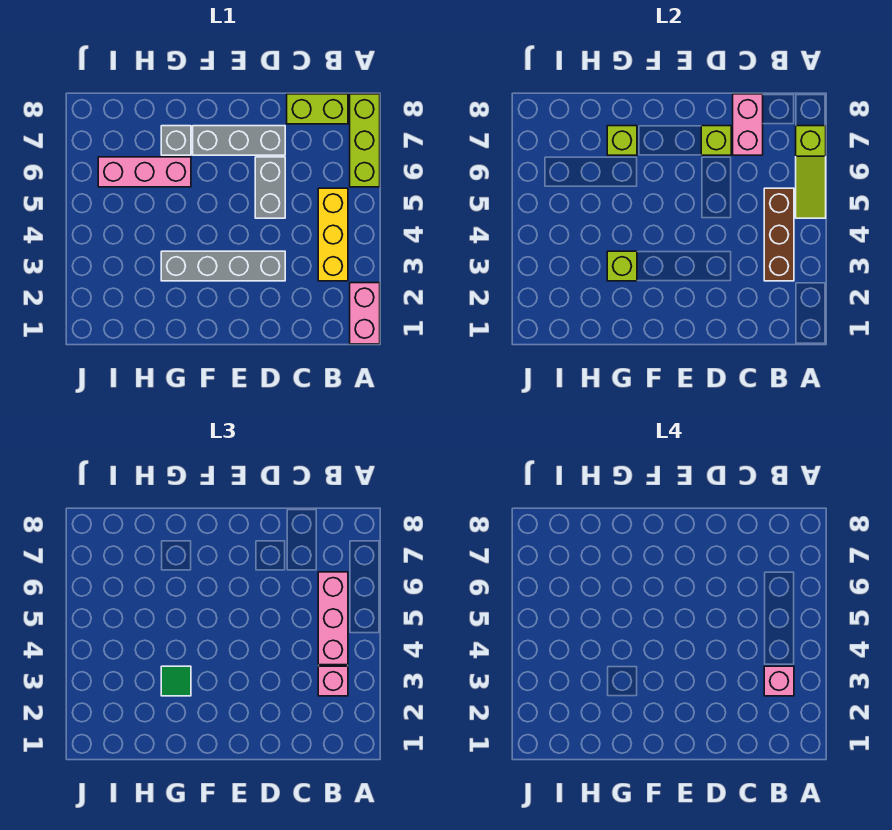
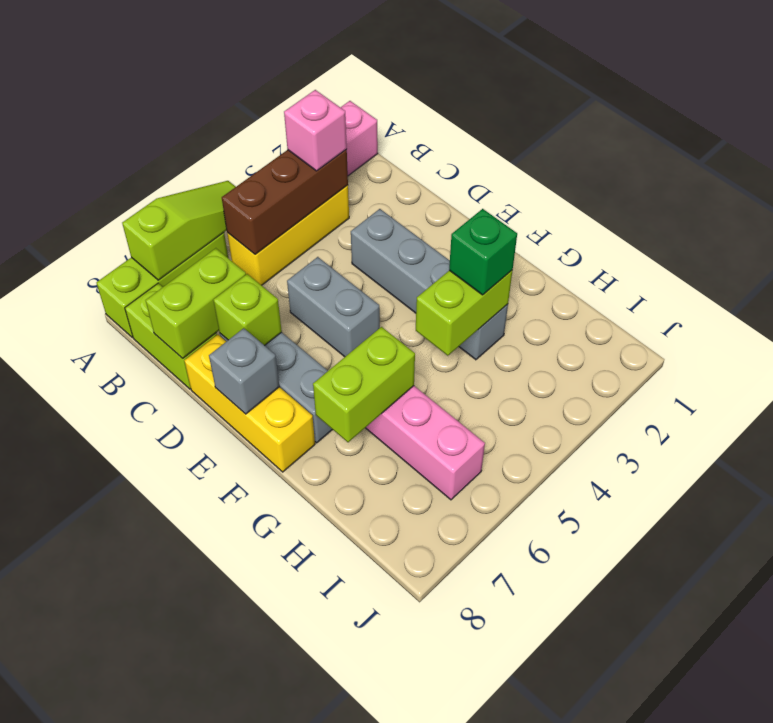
pink brick B3 level 4 -> none
pink brick B4:B6 level 3 -> none
pink brick C7:C8 level 2 -> lime brick C7:C8 level 2
grey brick D5:D6 level 1 -> grey brick D5:E5 level 1
none -> yellow brick D8:F8 level 1
lime brick G3 level 2 -> lime brick G3:G4 level 2
green tile G3 level 3 -> green brick G3 level 3
grey brick G7 level 1 -> grey brick E8 level 2
lime brick G7 level 2 -> lime brick G6:G7 level 2

